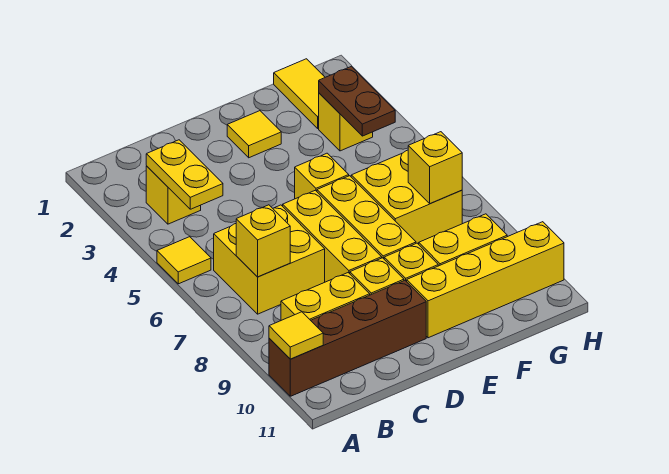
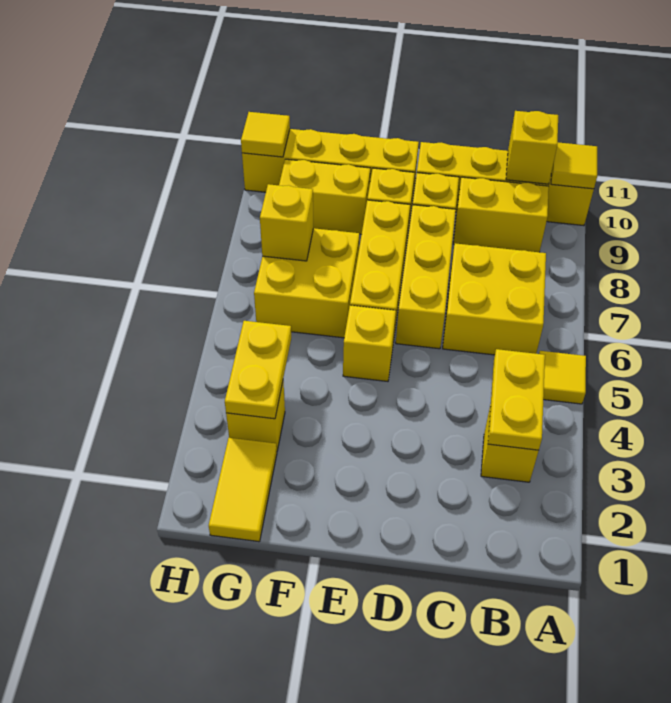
brown brick A10:D10 level 1 -> yellow brick A10:D10 level 1
yellow brick B7 level 2 -> yellow brick B10 level 2
yellow tile E2 level 1 -> yellow tile H10 level 2
brown plate G3:G4 level 2 -> yellow plate G3:G4 level 2

